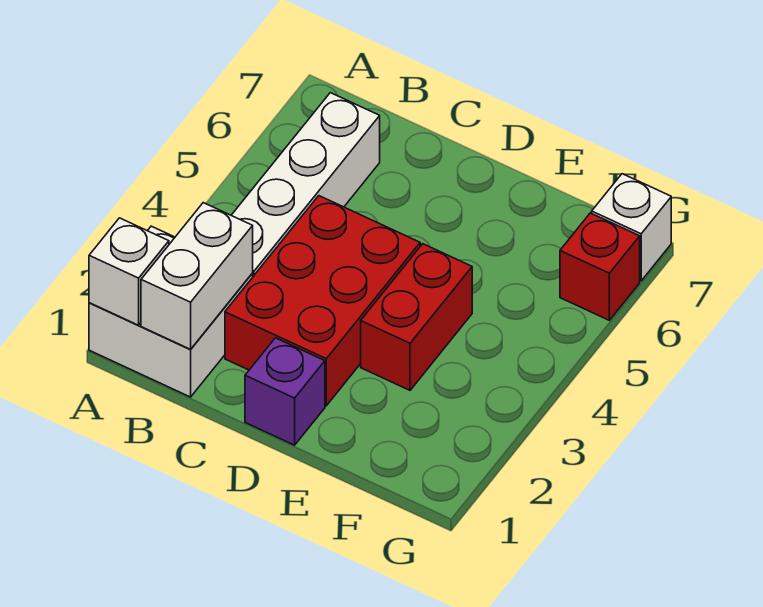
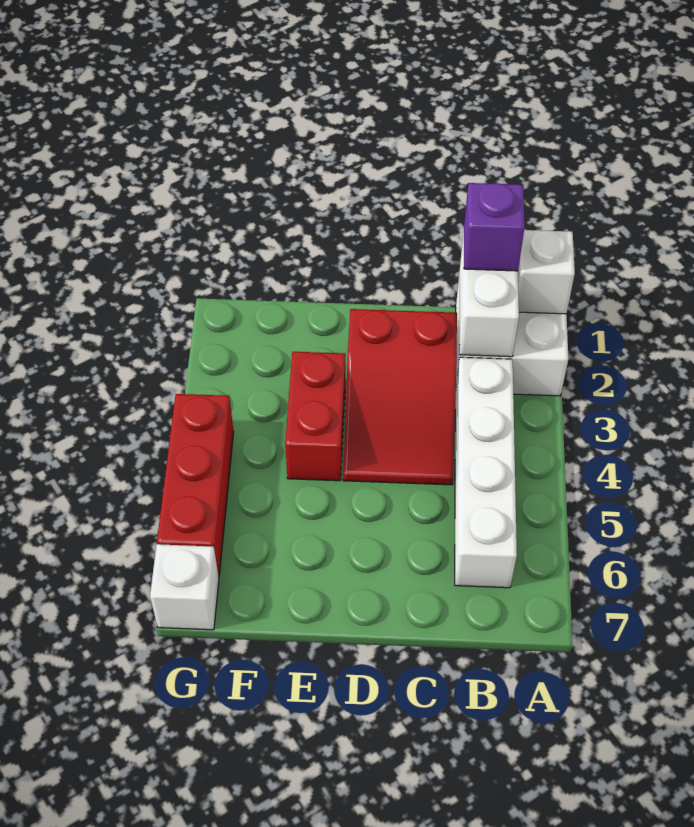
red brick C2:D4 level 1 -> red slope C2:D4 level 1 top 2
purple brick D1 level 1 -> purple brick B1 level 3
red brick G6 level 1 -> red brick G4:G6 level 1

